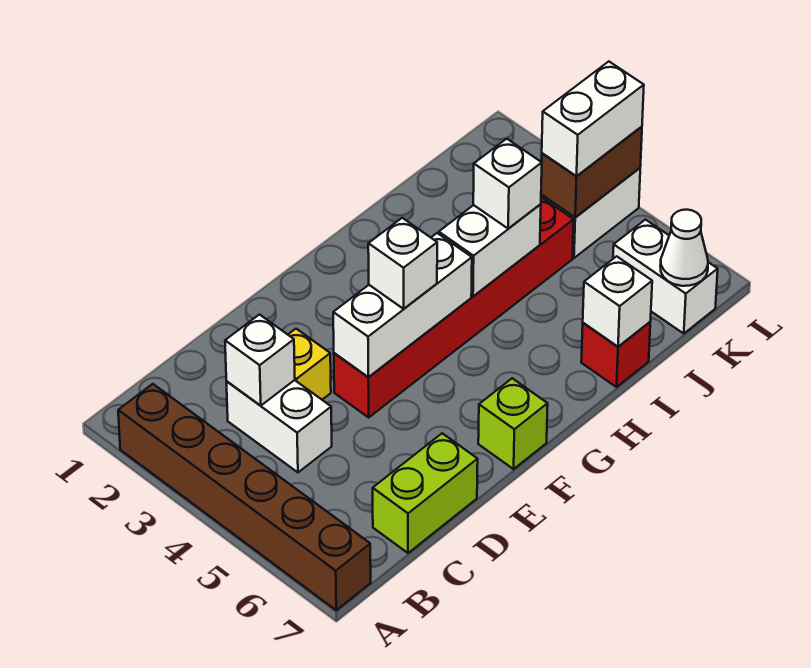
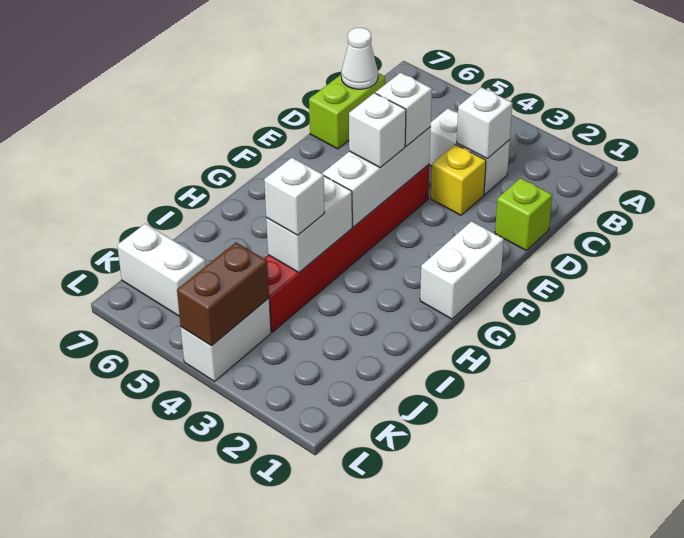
brown brick A2:A7 level 1 -> none
lime brick F7 level 1 -> lime brick D1 level 1
red brick I7 level 1 -> none
white brick I7 level 2 -> white brick E4 level 3
white brick K4:L4 level 3 -> white brick F1:G1 level 1
white cone K7 level 2 -> white cone C7 level 2

